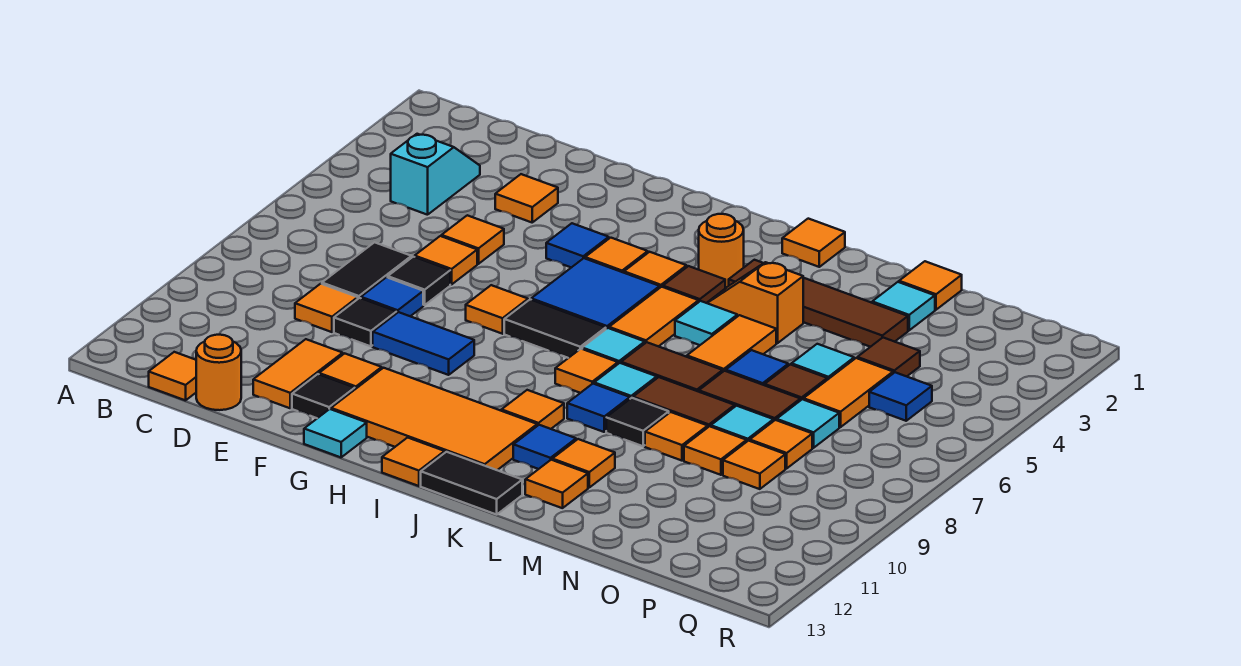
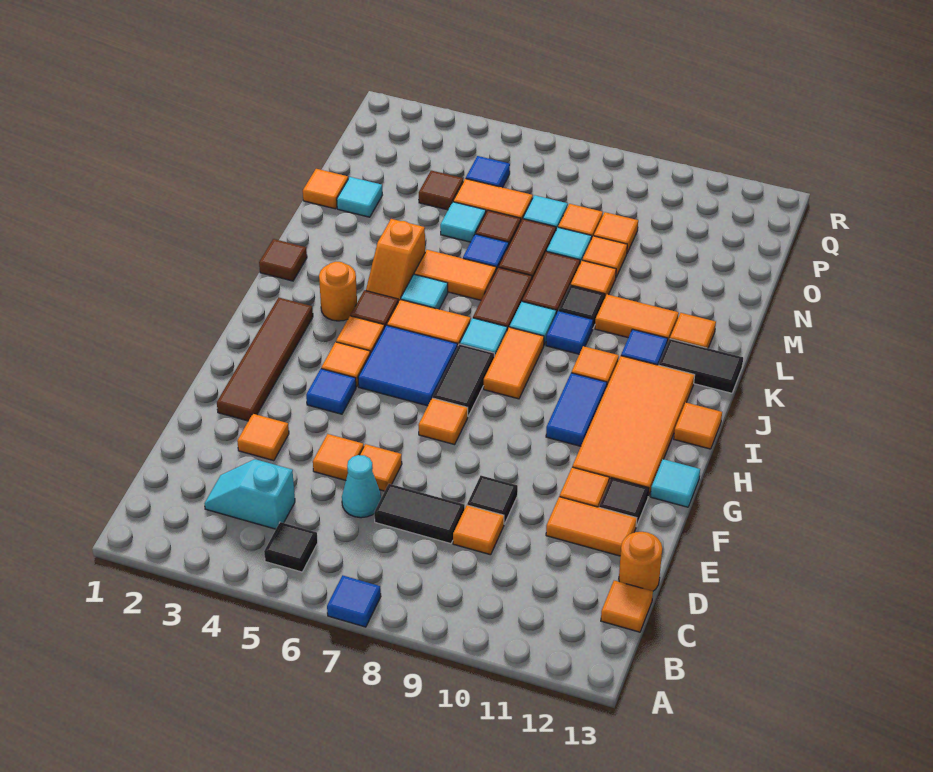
none -> cyan cone D6 level 1
black tile E7 level 1 -> black tile B5 level 1
blue tile E8 level 1 -> blue tile A7 level 1
blue tile F9:G9 level 1 -> blue tile H10:I10 level 1
orange tile J8 level 1 -> orange tile I8:J8 level 1
black tile J13:K13 level 1 -> black tile K12:K13 level 1
orange tile K1 level 1 -> brown tile K1 level 1
brown tile K3:N3 level 1 -> brown tile F2:I2 level 1
orange tile L11 level 1 -> orange tile L10:L11 level 1

